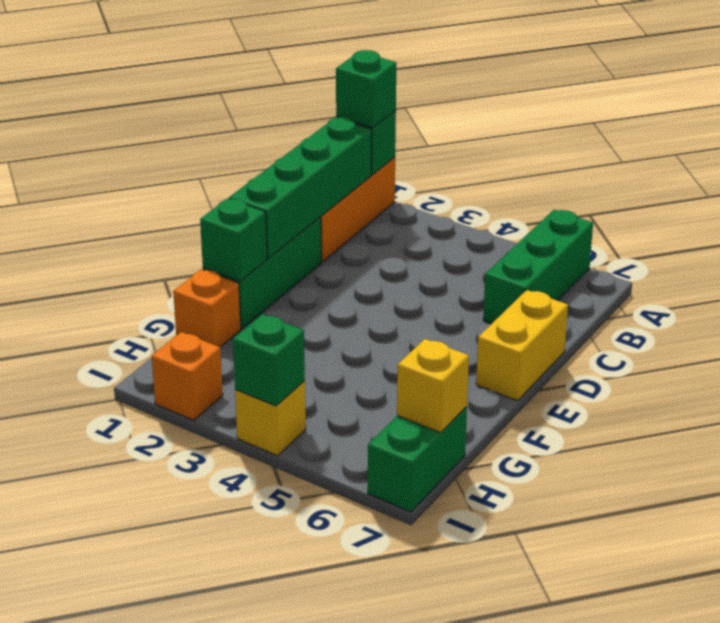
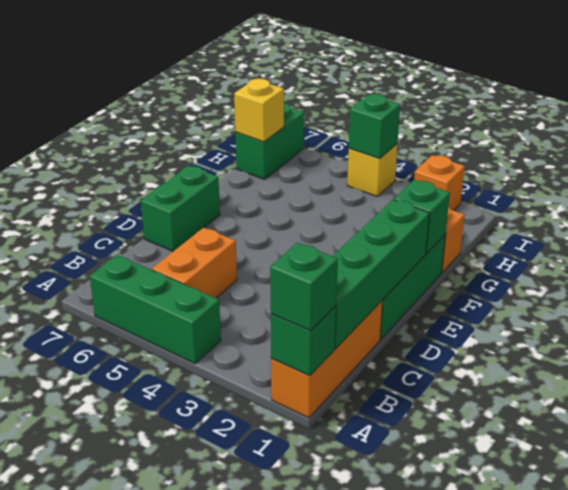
green brick A6:C6 level 1 -> green brick A4:A6 level 1
none -> orange brick B5:C5 level 1
yellow brick D7:E7 level 1 -> green brick D7:E7 level 1

